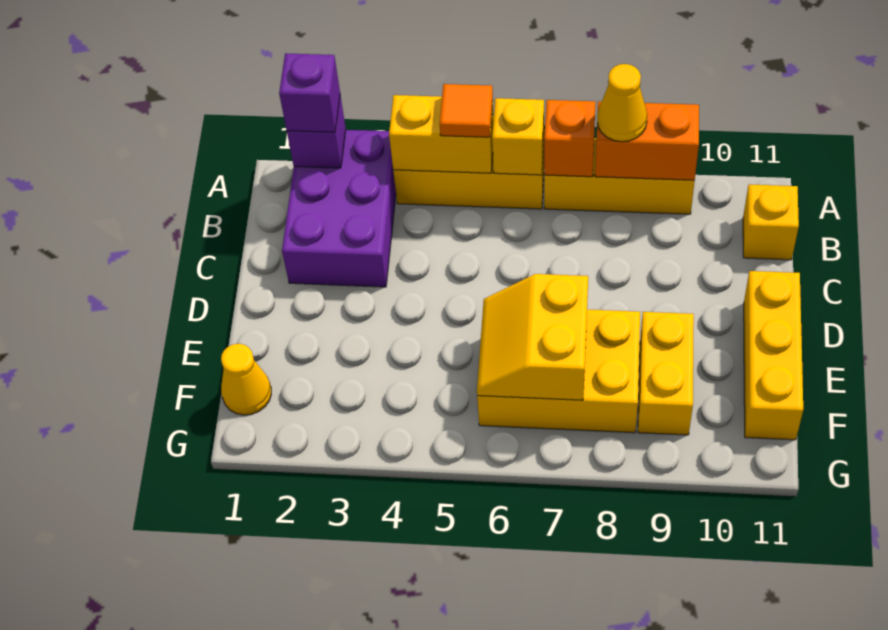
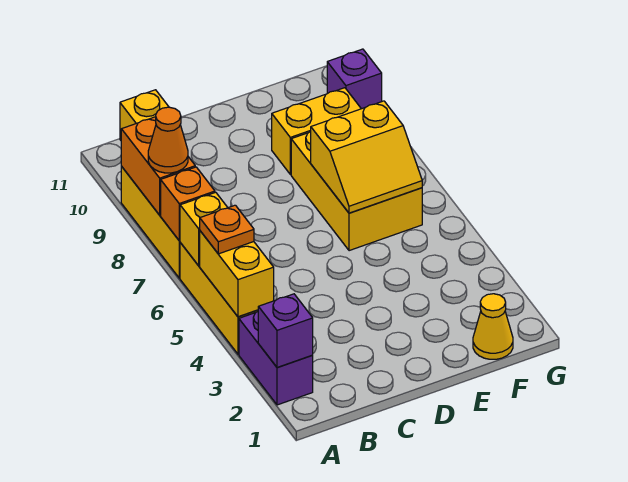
purple brick A2:C3 level 1 -> purple brick A2:A3 level 1
purple brick A2 level 3 -> purple brick G10 level 1
orange tile A5 level 3 -> orange plate A5 level 3
yellow cone A8 level 3 -> orange cone A8 level 3
yellow brick D11:F11 level 1 -> none

